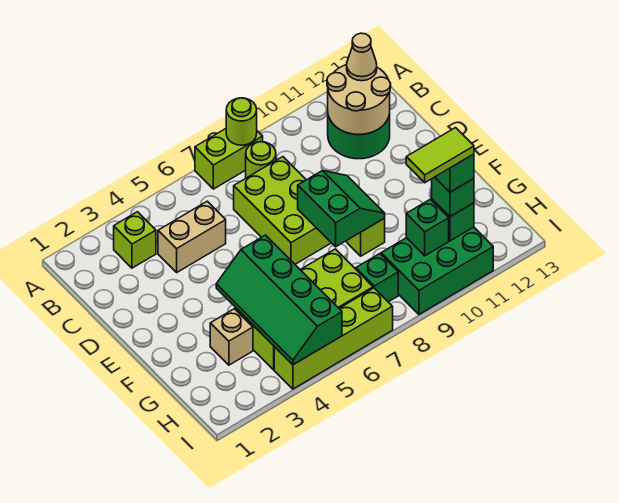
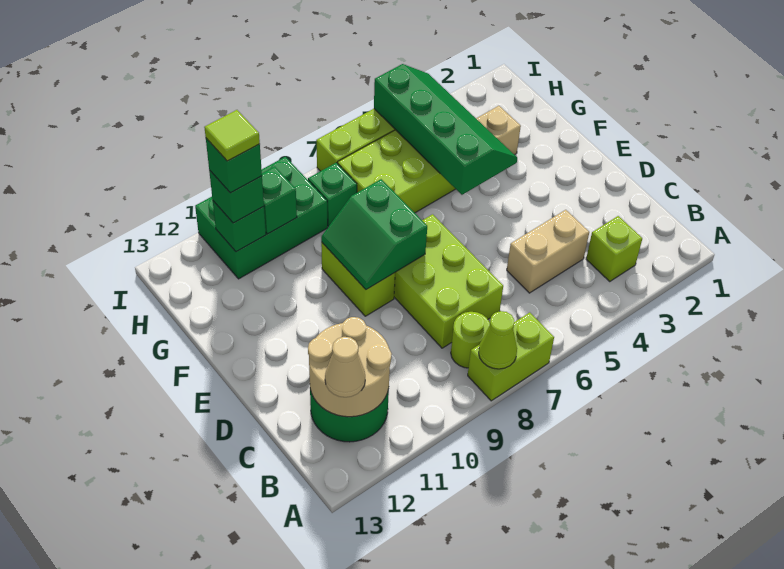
lime round brick A8 level 2 -> lime cone A8 level 2
lime tile H10:H11 level 5 -> lime tile H11 level 5

